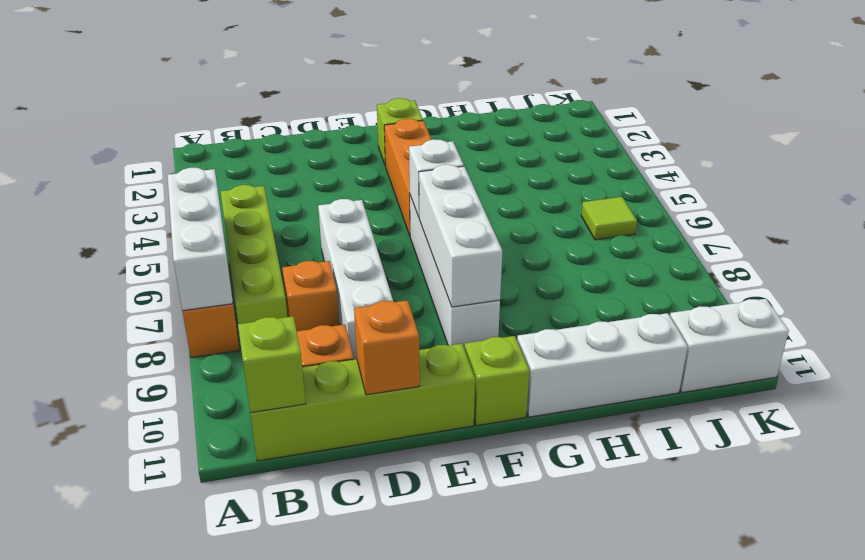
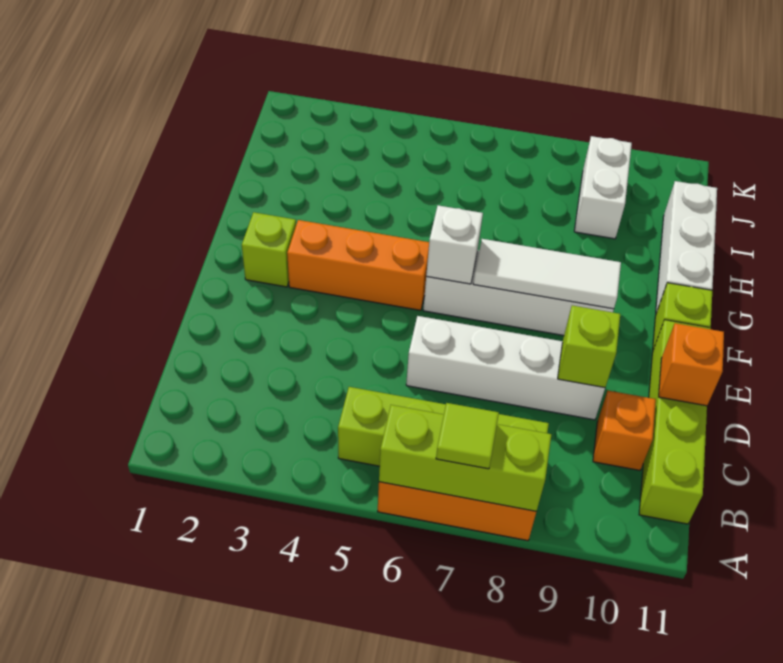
white brick A6:A8 level 2 -> lime brick A6:A8 level 2
lime brick B11 level 2 -> lime brick D9 level 2
orange brick C8 level 1 -> none
white brick F7:F9 level 2 -> white tile F7:F9 level 2
lime tile J6 level 1 -> lime tile A7 level 3
white brick J11:K11 level 1 -> white brick I9:J9 level 1

